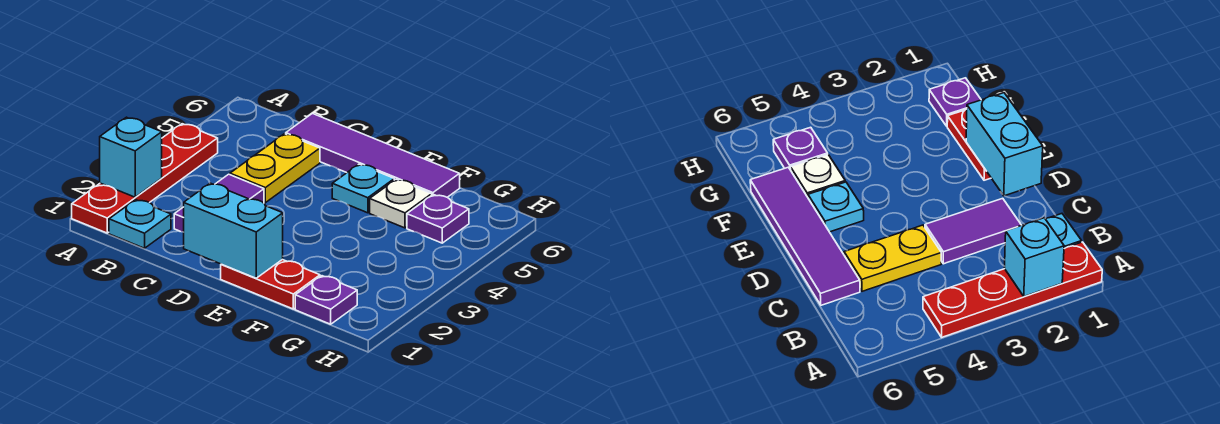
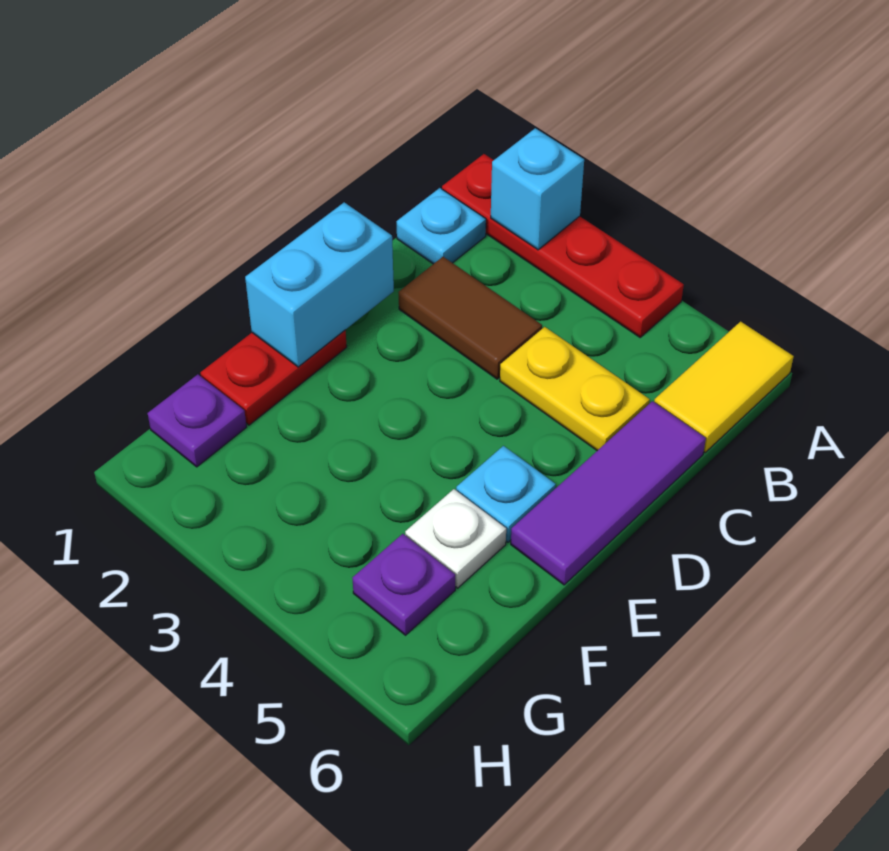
none -> yellow tile A6:B6 level 1
purple tile C2:C3 level 1 -> brown tile C2:C3 level 1
purple tile C6:F6 level 1 -> purple tile C6:E6 level 1

